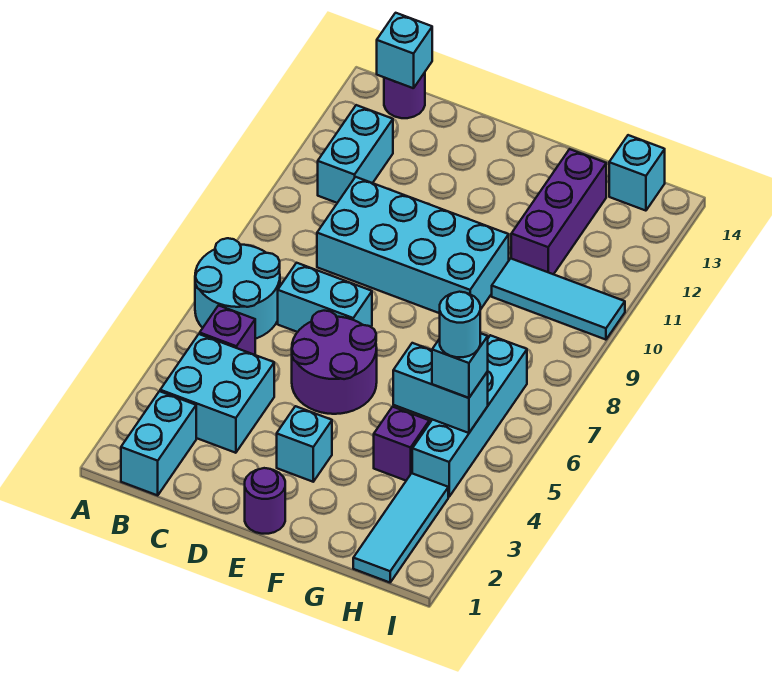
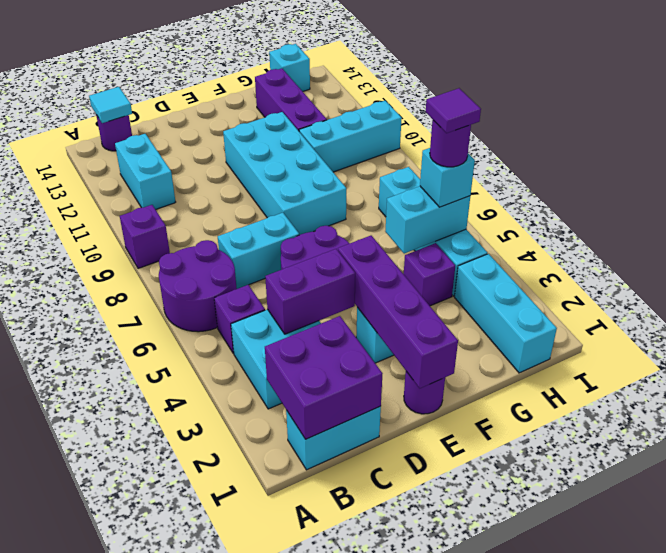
cyan round brick A6:B7 level 1 -> purple round brick A6:B7 level 1
none -> purple brick A9 level 1
cyan brick B1:B2 level 1 -> cyan brick B1:C1 level 1
none -> purple brick B1:C2 level 2
cyan brick B14 level 2 -> cyan tile B14 level 2
none -> purple brick C4:D4 level 2
cyan brick C9:F10 level 1 -> cyan brick E8:F11 level 1
none -> purple brick E1:E4 level 2
cyan tile G10:I10 level 1 -> cyan brick G10:I10 level 1
cyan tile H1:H3 level 1 -> cyan brick H1:H3 level 1
cyan round brick H5 level 4 -> purple round brick H5 level 4
none -> purple tile H5 level 5

